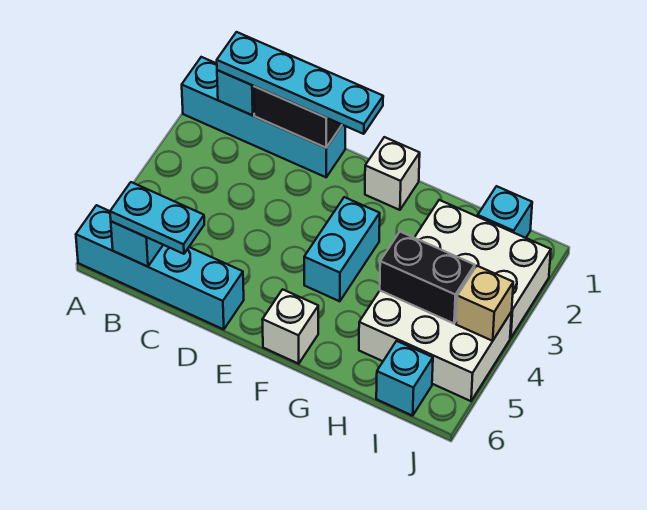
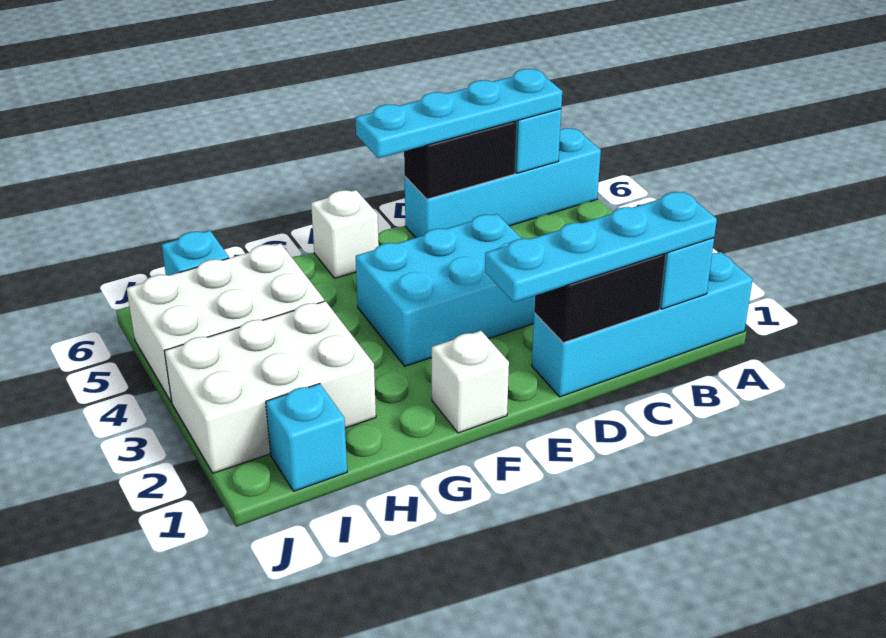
cyan plate B6:C6 level 3 -> cyan plate B6:E6 level 3
cyan brick F3:F4 level 1 -> cyan brick D3:F4 level 1
black brick H4:I4 level 2 -> black brick C6:D6 level 2
tan brick J4 level 2 -> none

